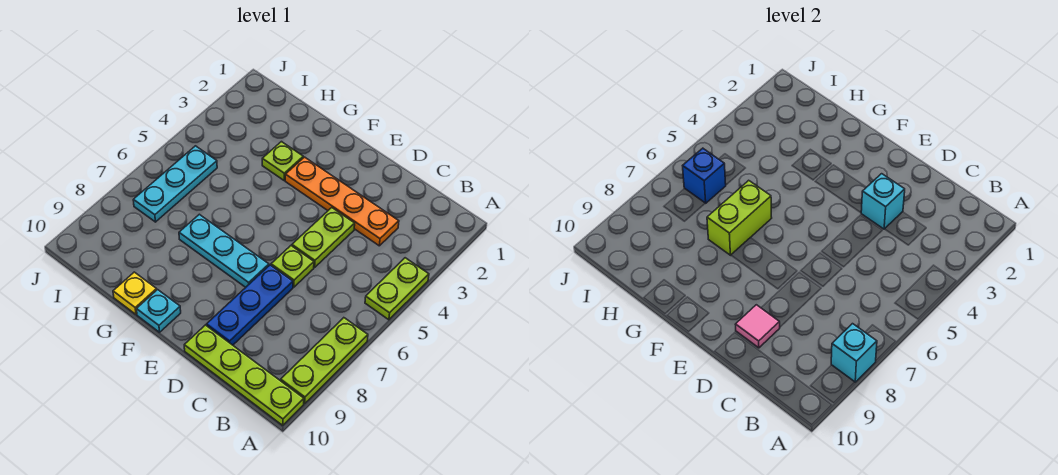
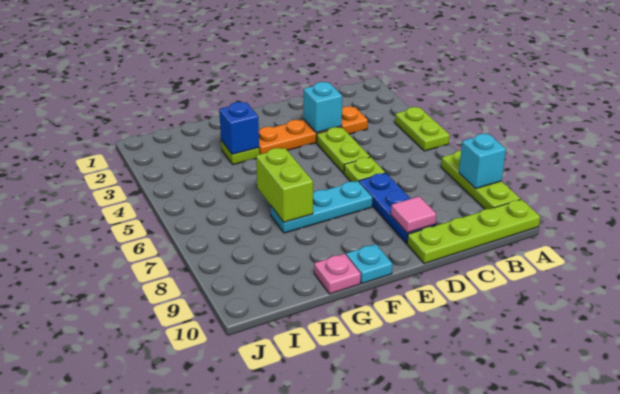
yellow plate G10 level 1 -> pink plate G10 level 1
cyan plate I5:I7 level 1 -> none
blue brick I6 level 2 -> blue brick G3 level 2

